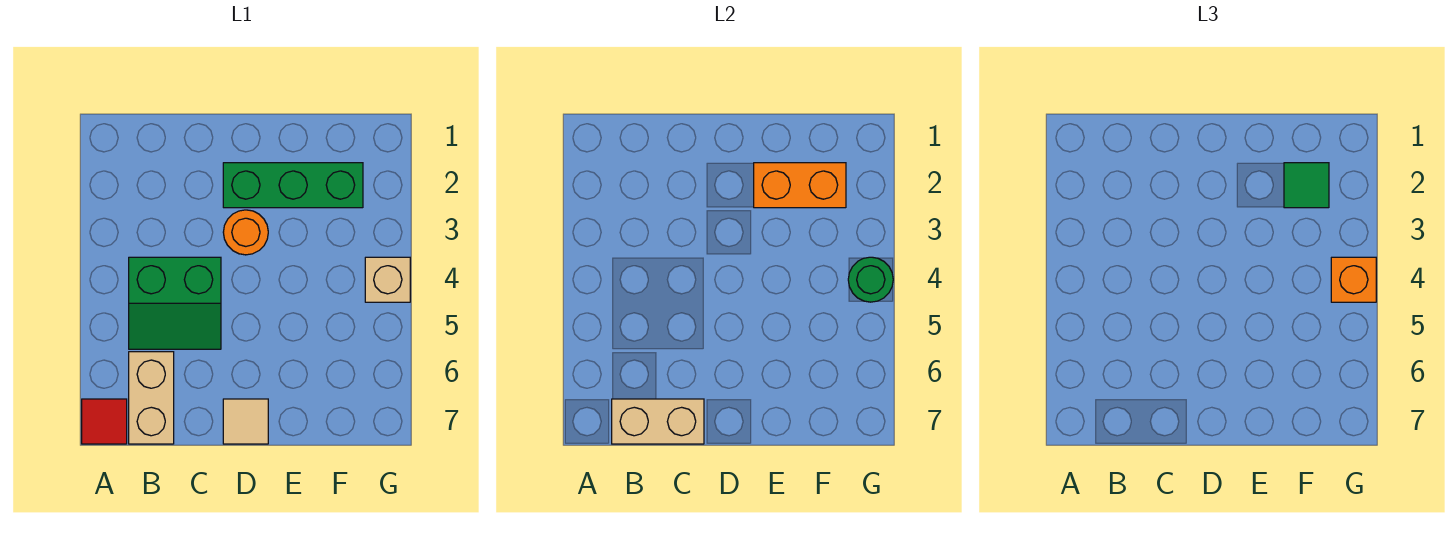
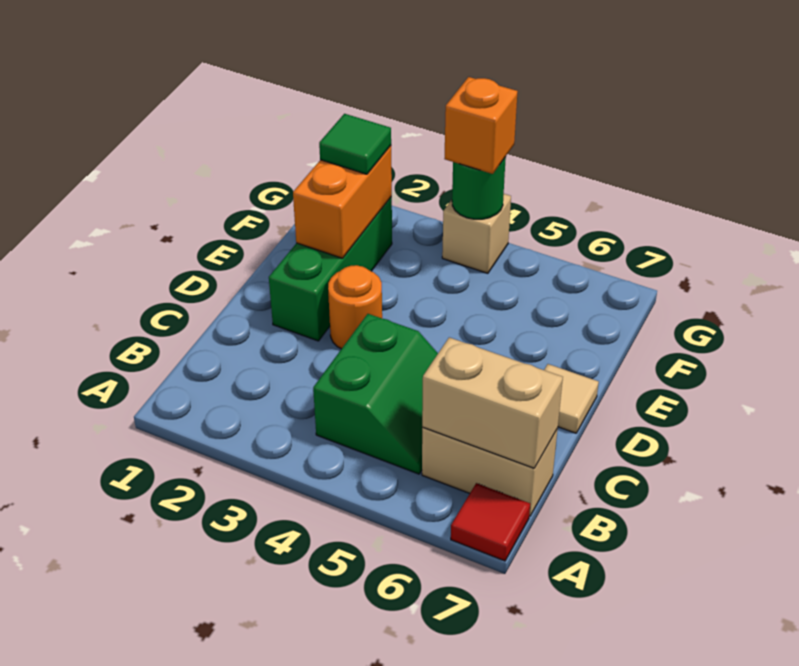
tan brick B7:C7 level 2 -> tan brick B6:B7 level 2

